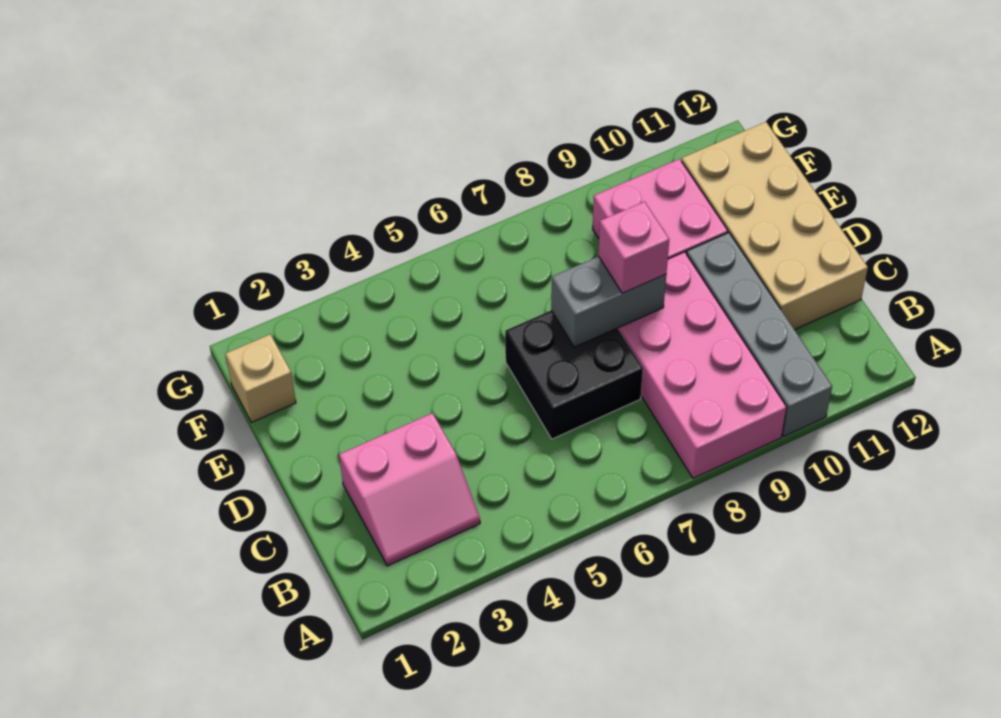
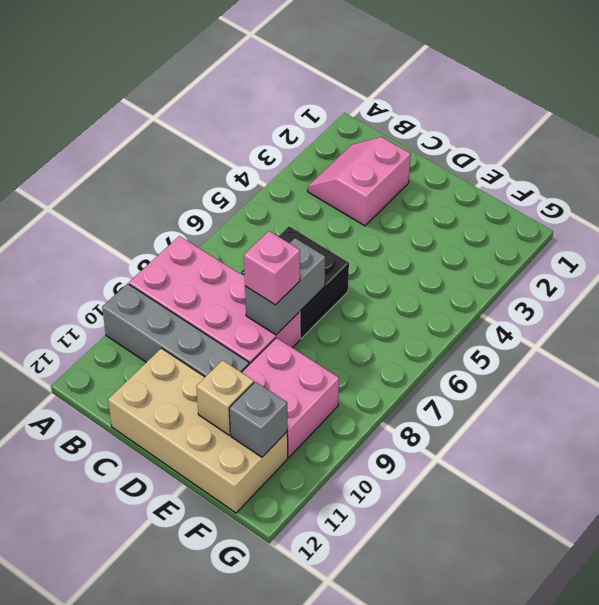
tan brick F1 level 1 -> tan brick E11 level 2
none -> grey brick F11 level 2

